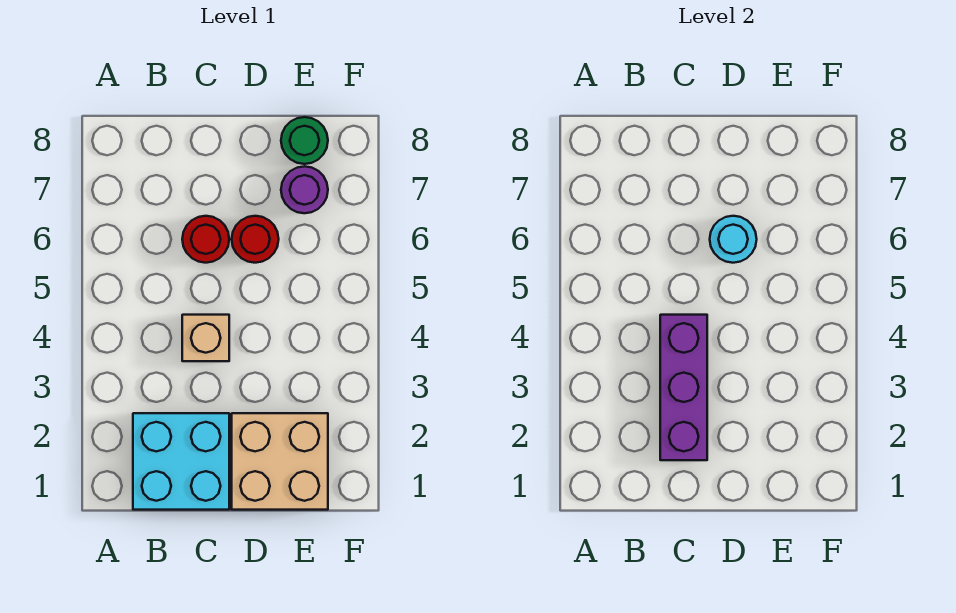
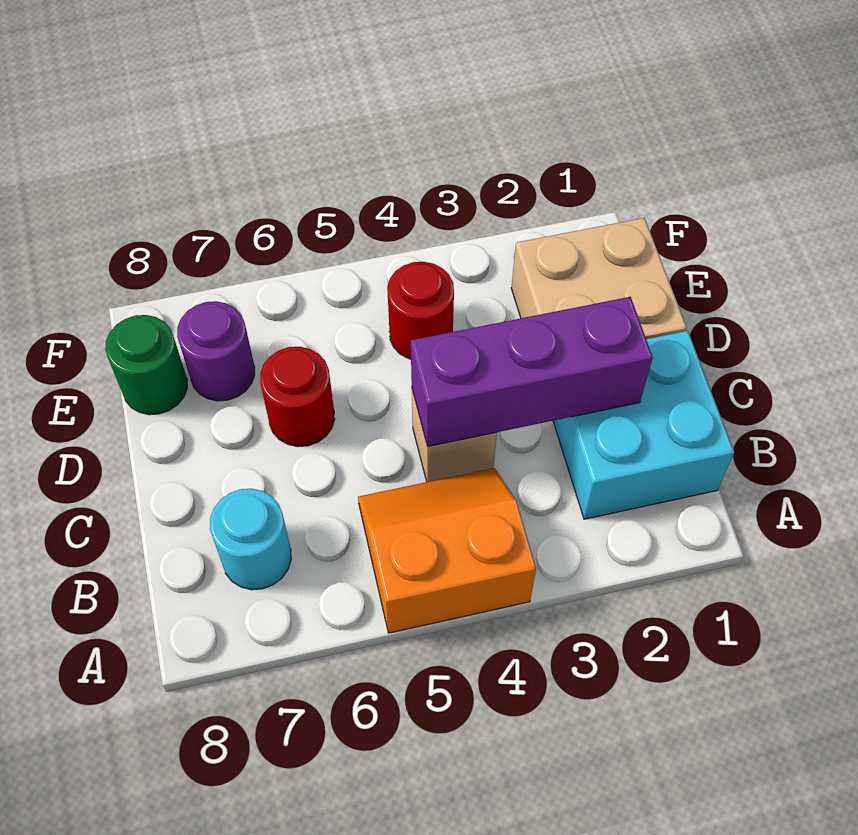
none -> orange slope A4:B5 level 1 top A
red round brick C6 level 1 -> red round brick E4 level 1
cyan round brick D6 level 2 -> cyan round brick B7 level 1

